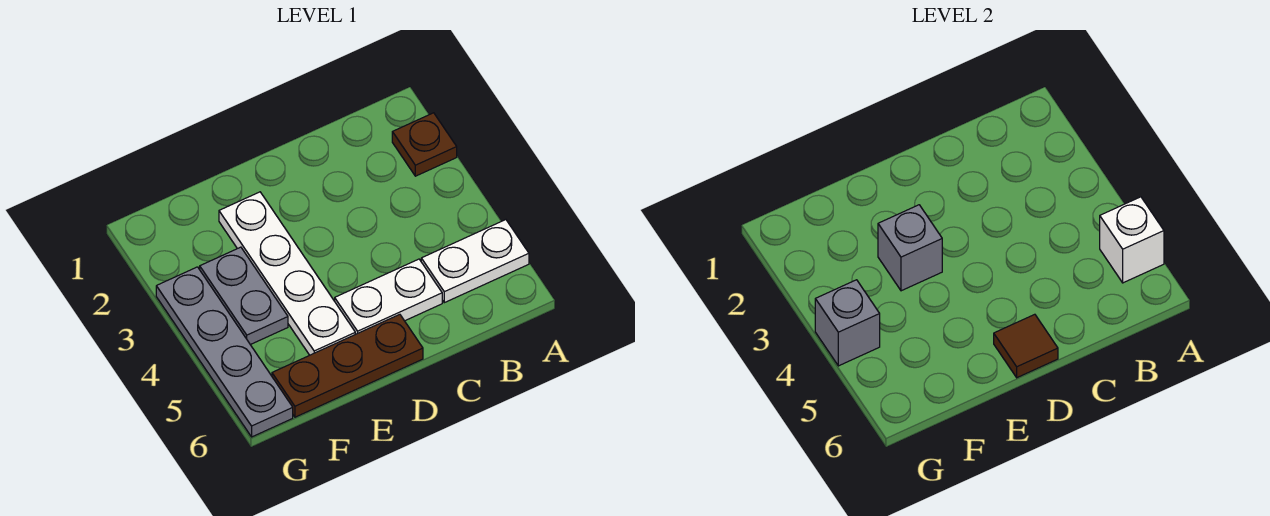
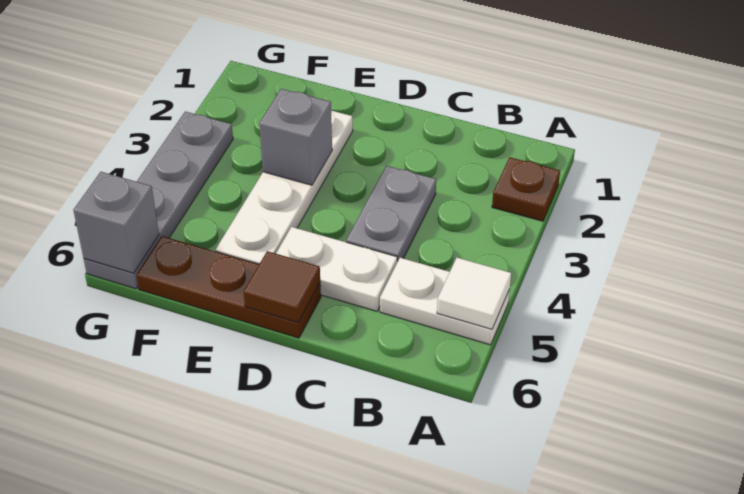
white brick A5 level 2 -> white tile A5 level 2
grey plate F3:F4 level 1 -> grey plate C3:C4 level 1
grey brick G4 level 2 -> grey brick G6 level 2

